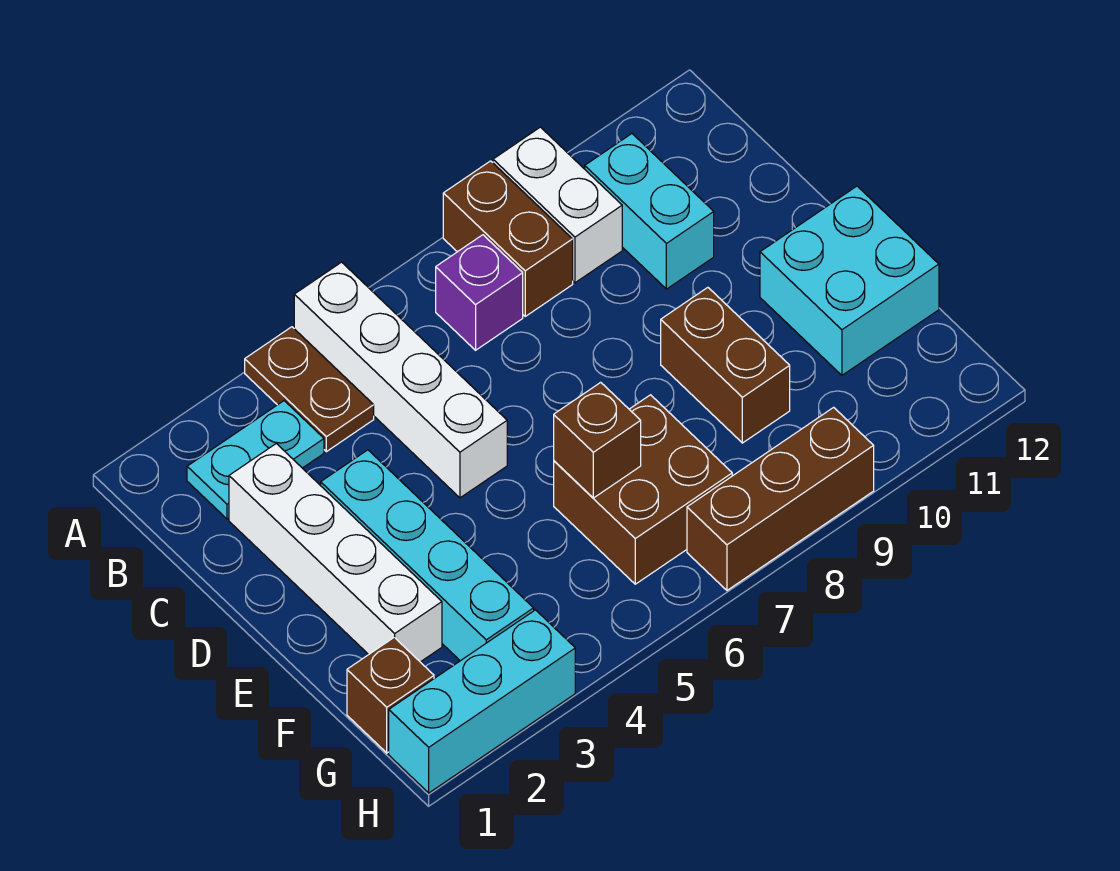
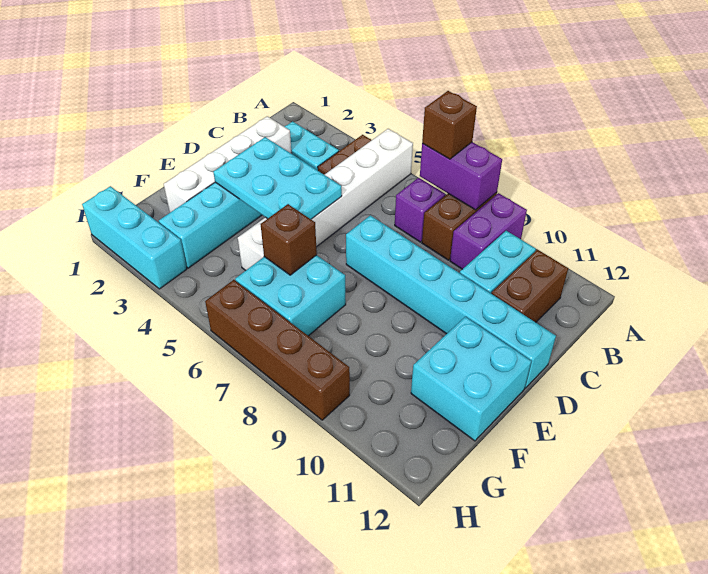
white brick A5:D5 level 1 -> white brick A5:F5 level 1
none -> purple brick A7:A8 level 2
white brick A9:B9 level 1 -> purple brick A9:B9 level 1
none -> cyan plate D3:E5 level 2
none -> cyan brick D7:D12 level 1
brown brick E9:F9 level 1 -> brown brick B11:C11 level 1
brown brick F6:G7 level 1 -> cyan brick F6:G7 level 1
brown brick G1 level 1 -> brown brick A7 level 3
brown brick H7:H9 level 1 -> brown brick H6:H9 level 1

